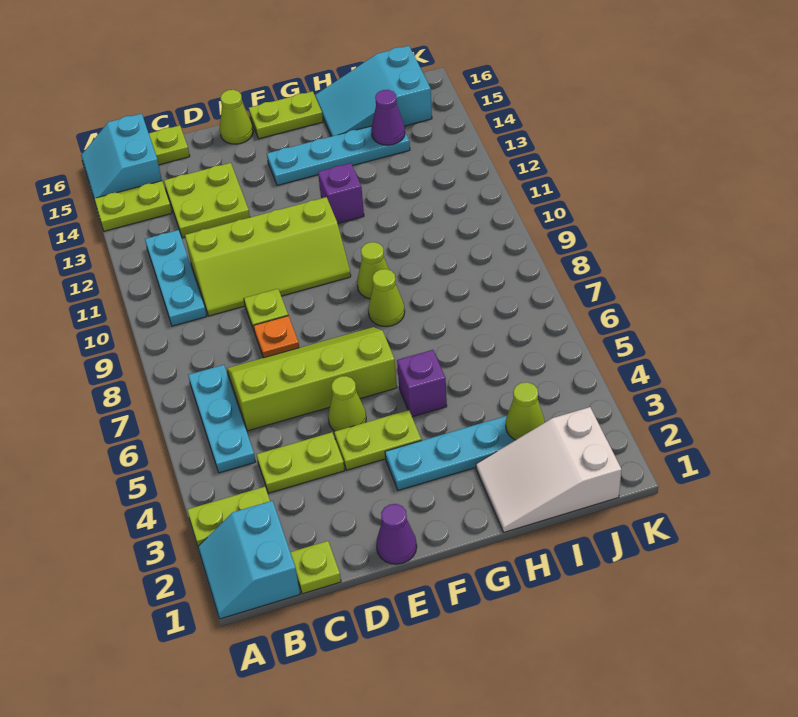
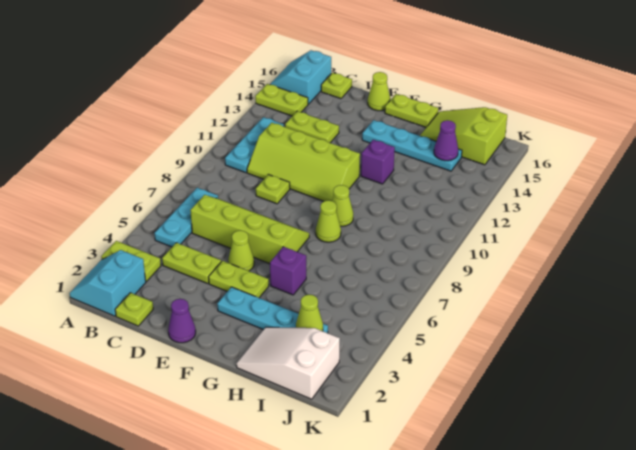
lime plate C13:D14 level 1 -> lime plate C13:D13 level 1
orange plate D8 level 1 -> none
cyan slope H15:J16 level 1 top J -> lime slope H15:J16 level 1 top J

